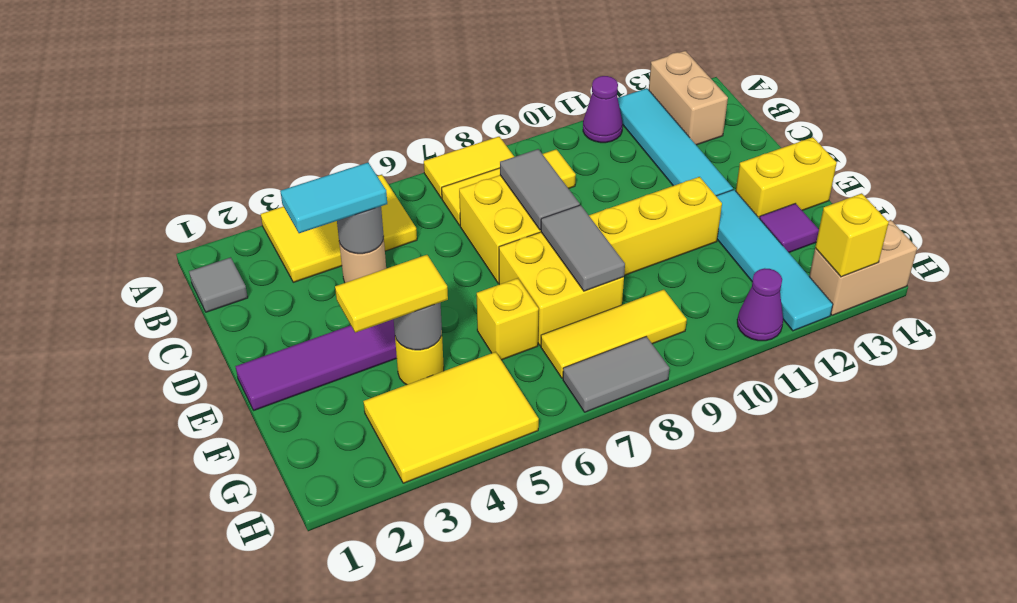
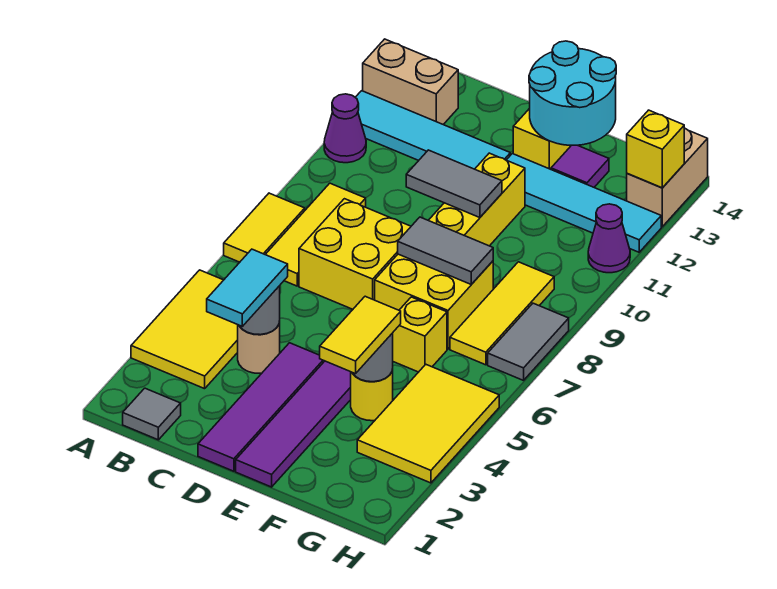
grey tile C8:D8 level 2 -> grey tile D10:E10 level 2
none -> purple tile D1:D4 level 1
none -> cyan round brick E13:F14 level 2

